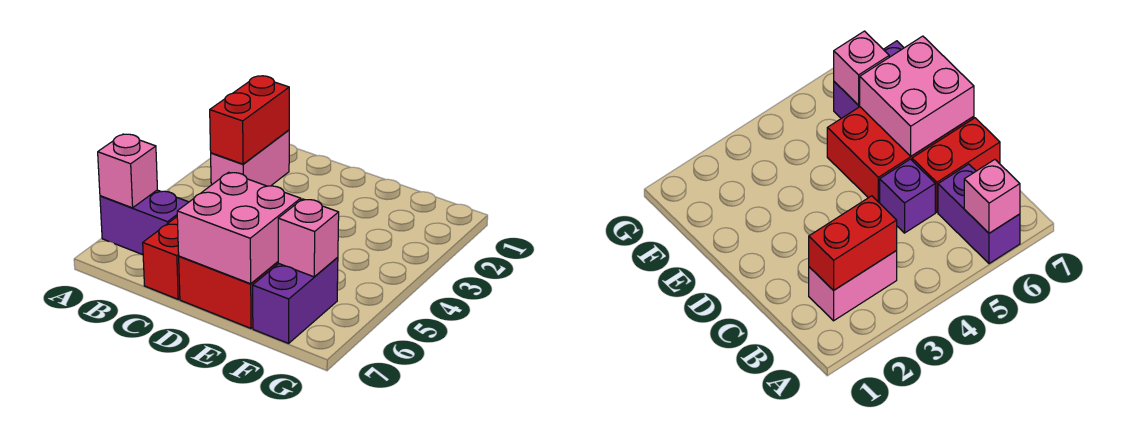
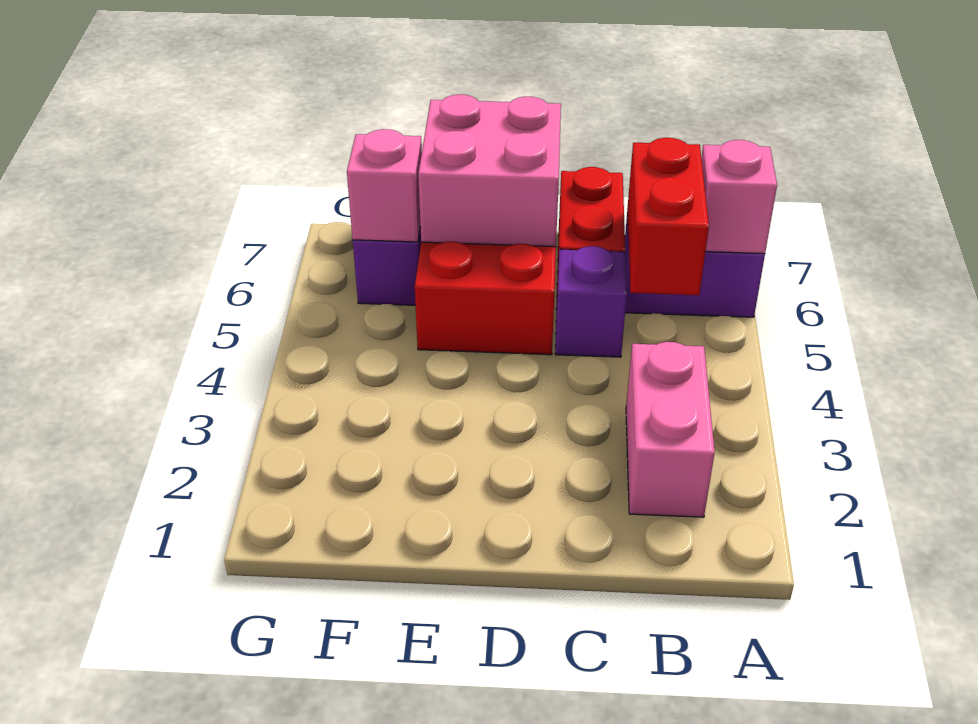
red brick B2:B3 level 2 -> red brick B5:B6 level 2

